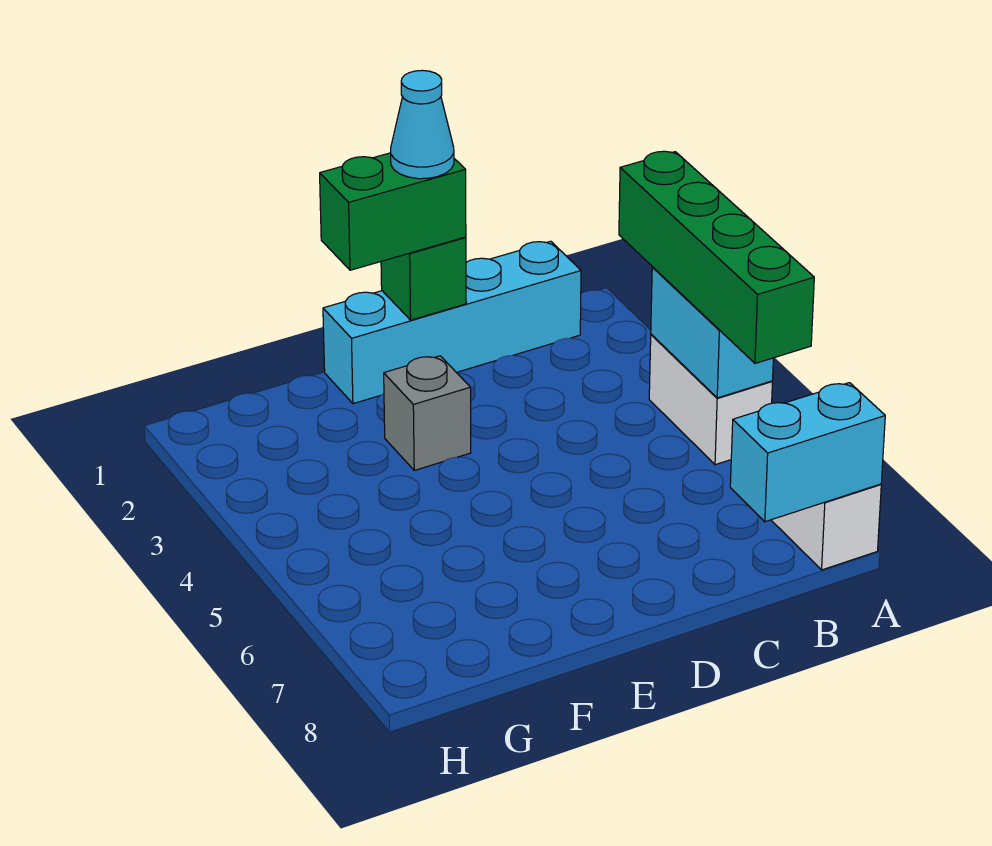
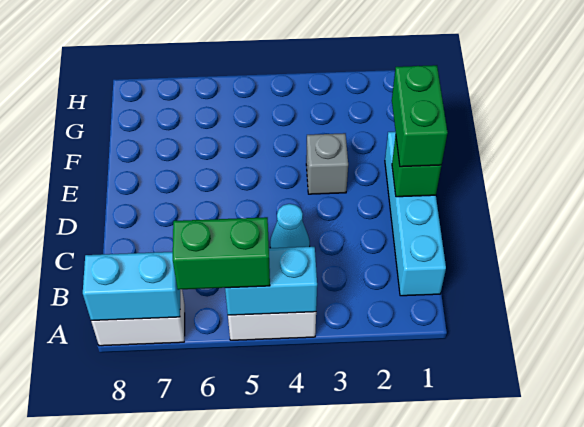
green brick A3:A6 level 3 -> green brick A5:A6 level 3
cyan brick A8:B8 level 2 -> cyan brick A7:A8 level 2
cyan cone D1 level 4 -> cyan cone C4 level 1

